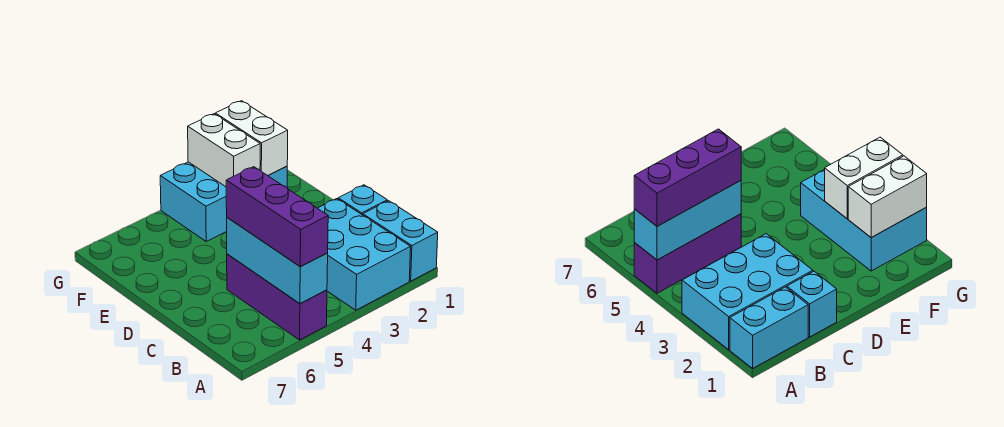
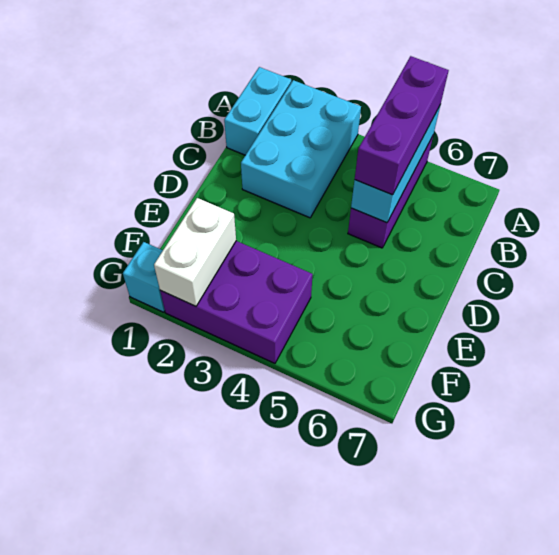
cyan brick C1 level 1 -> cyan brick G1 level 1
cyan brick F2:G4 level 1 -> purple brick F2:G4 level 1
white brick F3:G3 level 2 -> none

